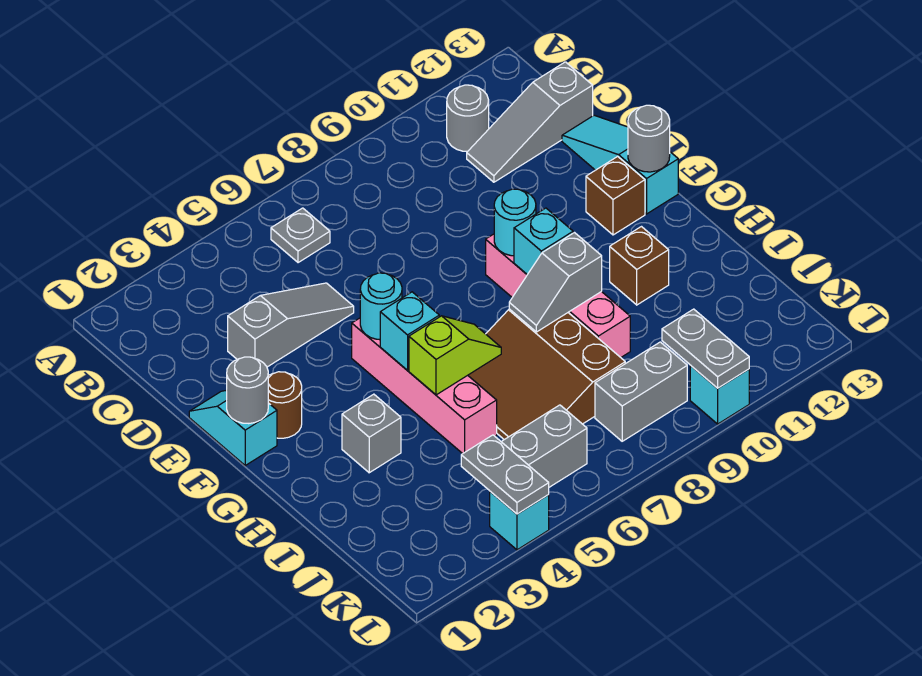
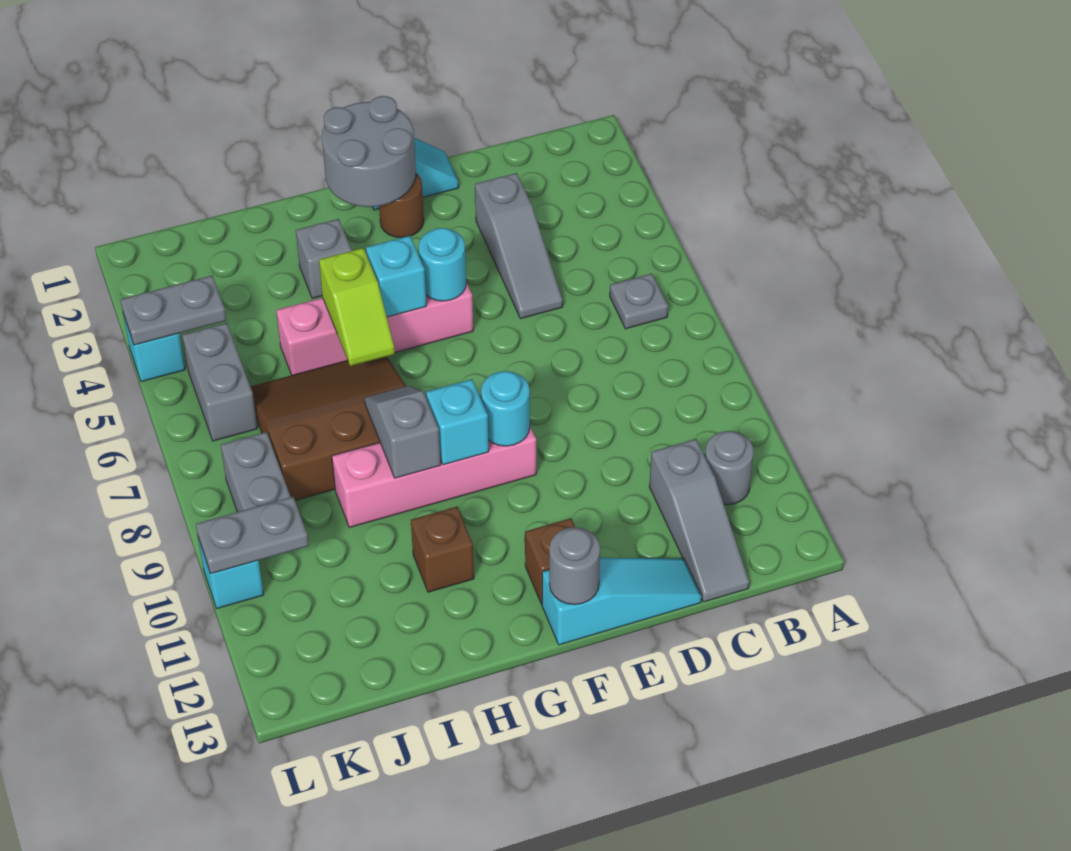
grey slope C11:C13 level 1 top 13 -> grey slope C11:C13 level 1 top 11
grey round brick F1 level 2 -> grey round brick F1:G2 level 2

